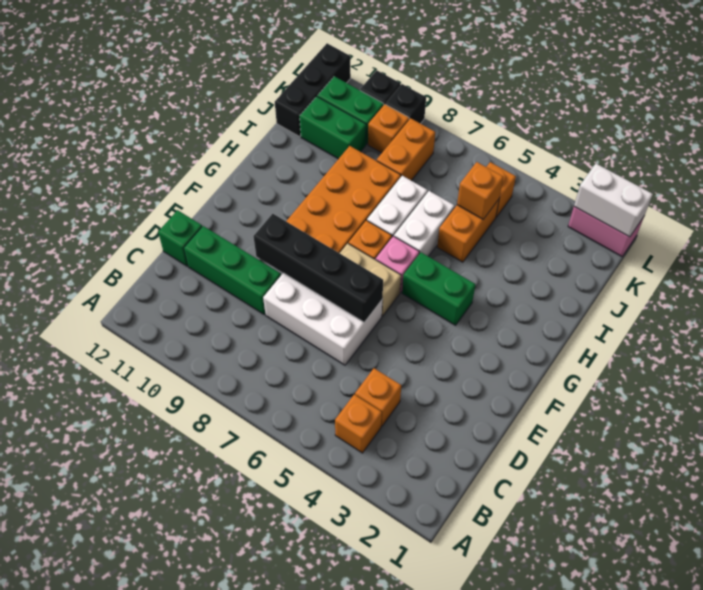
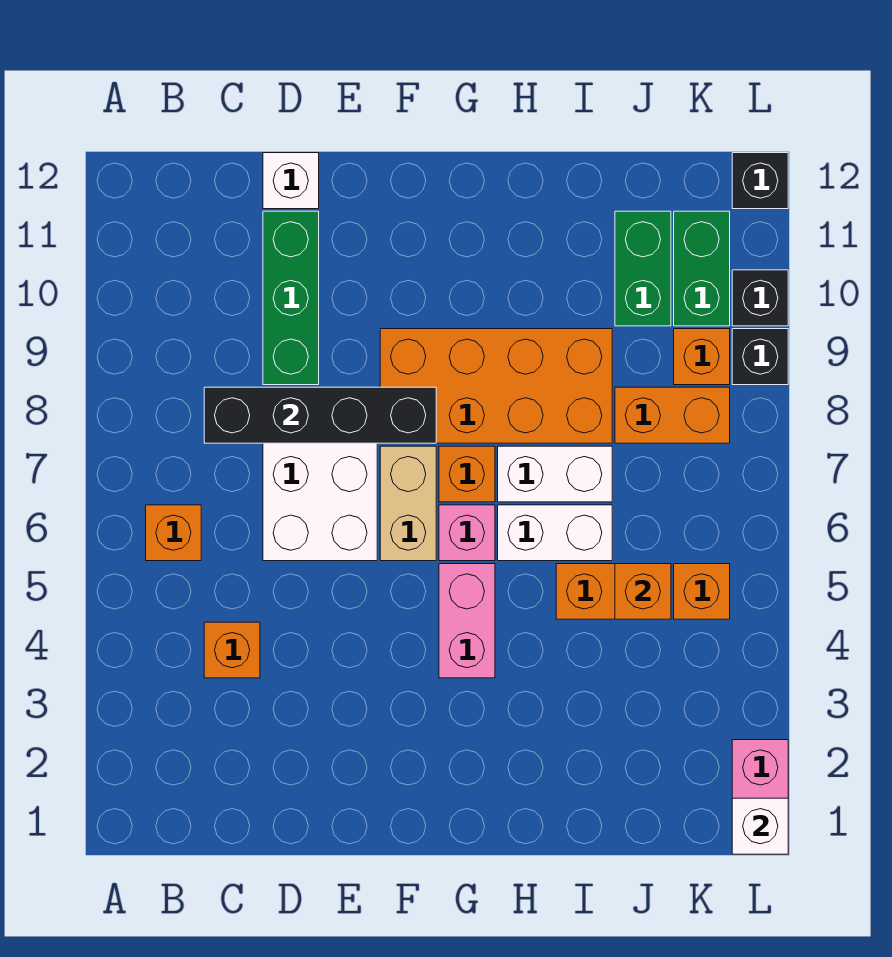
orange brick B4 level 1 -> orange brick B6 level 1
green brick D12 level 1 -> white brick D12 level 1
black brick E6:E9 level 2 -> black brick C8:F8 level 2
green brick G4:G5 level 1 -> pink brick G4:G5 level 1
black brick J12:L12 level 1 -> black brick L12 level 1
white brick L1:L2 level 2 -> white brick L1 level 2

